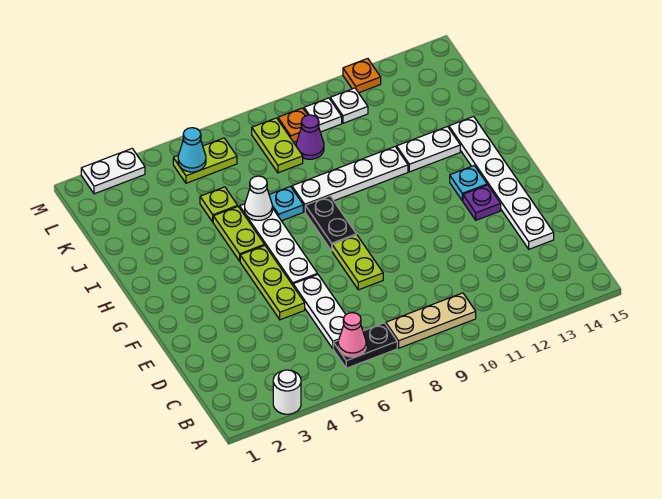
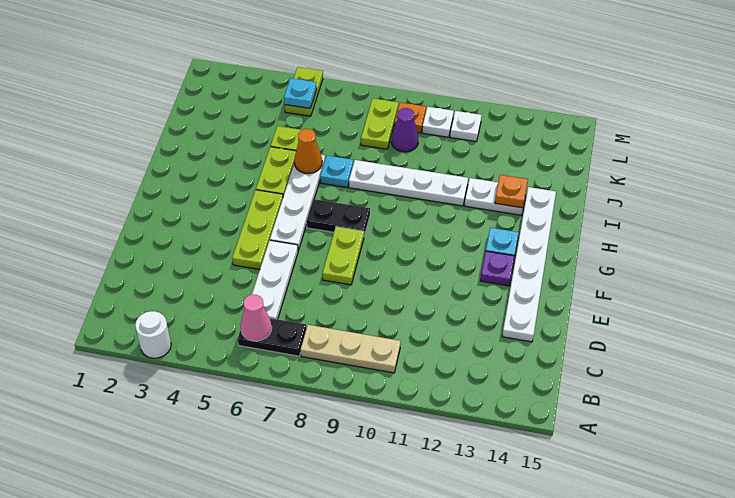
black plate G8:H8 level 1 -> black plate G7:G8 level 1
white cone I6 level 2 -> orange cone I6 level 2
lime plate L5:L6 level 1 -> lime plate L5:M5 level 1
cyan cone L5 level 2 -> cyan plate L5 level 2
white plate M2:M3 level 1 -> none
orange plate M12 level 1 -> orange plate I13 level 2

